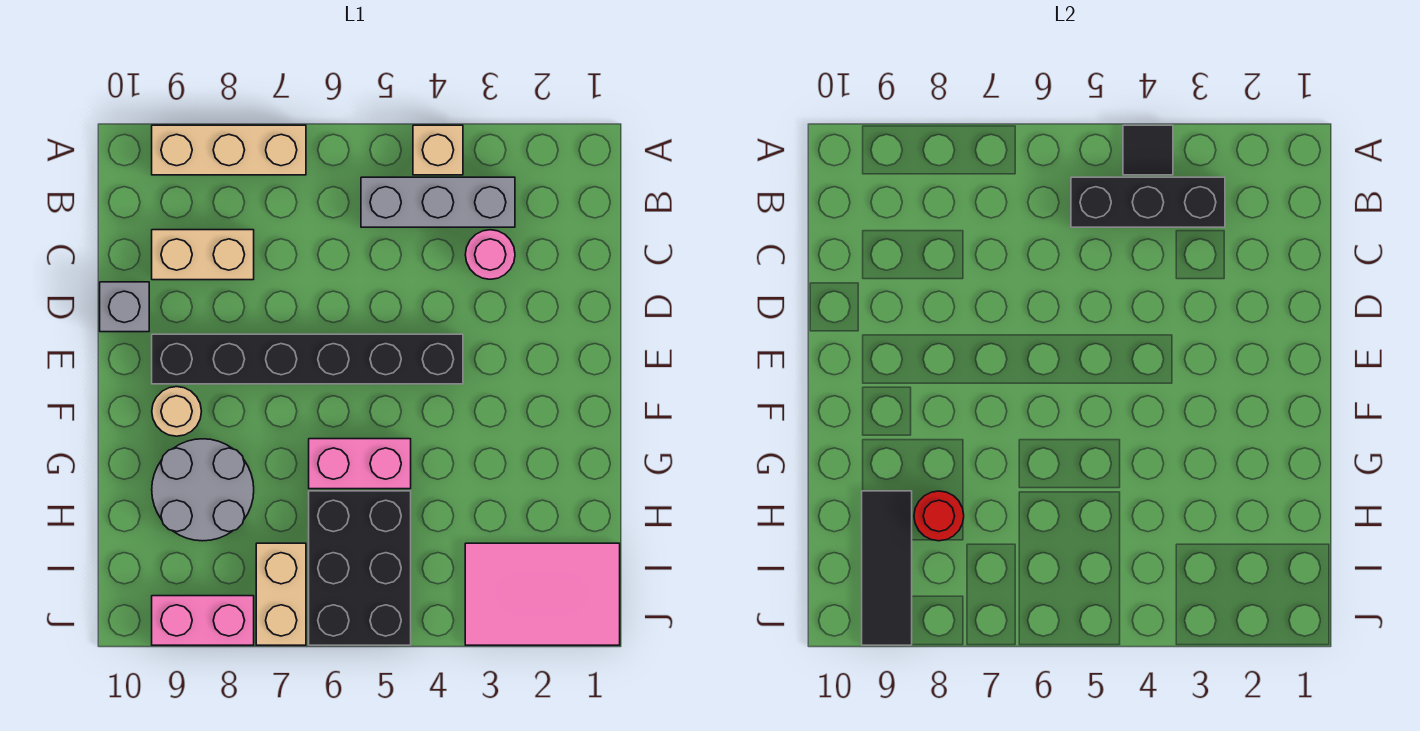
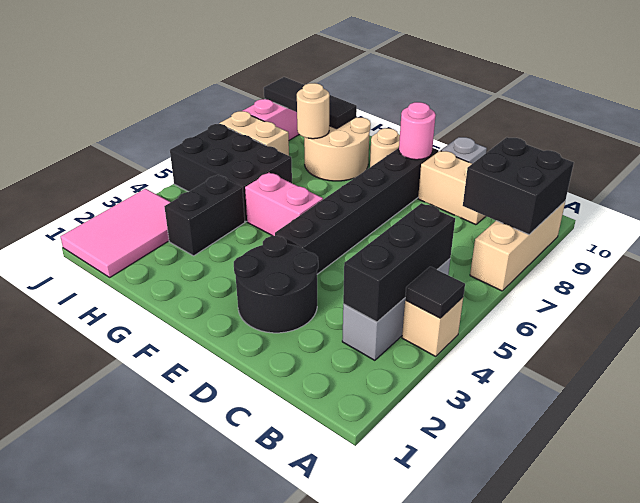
none -> black brick A8:B9 level 2
pink round brick C3 level 1 -> pink round brick E9 level 2
tan brick C8:C9 level 1 -> tan brick C9:D9 level 1
none -> black round brick D2:E3 level 1
pink brick G5:G6 level 1 -> pink brick F5:G5 level 1
grey round brick G8:H9 level 1 -> tan round brick G8:H9 level 1
none -> black brick H3:H4 level 1
red round brick H8 level 2 -> tan round brick H8 level 2

